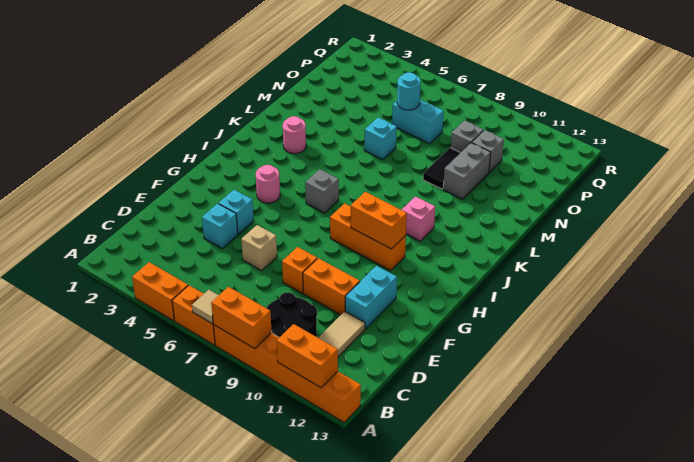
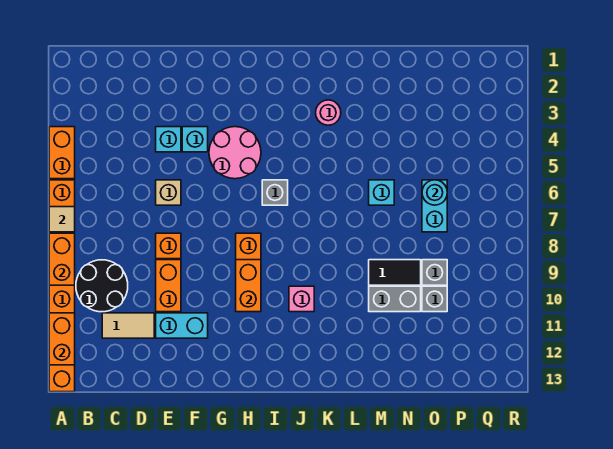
pink round brick H4 level 1 -> pink round brick G4:H5 level 1

